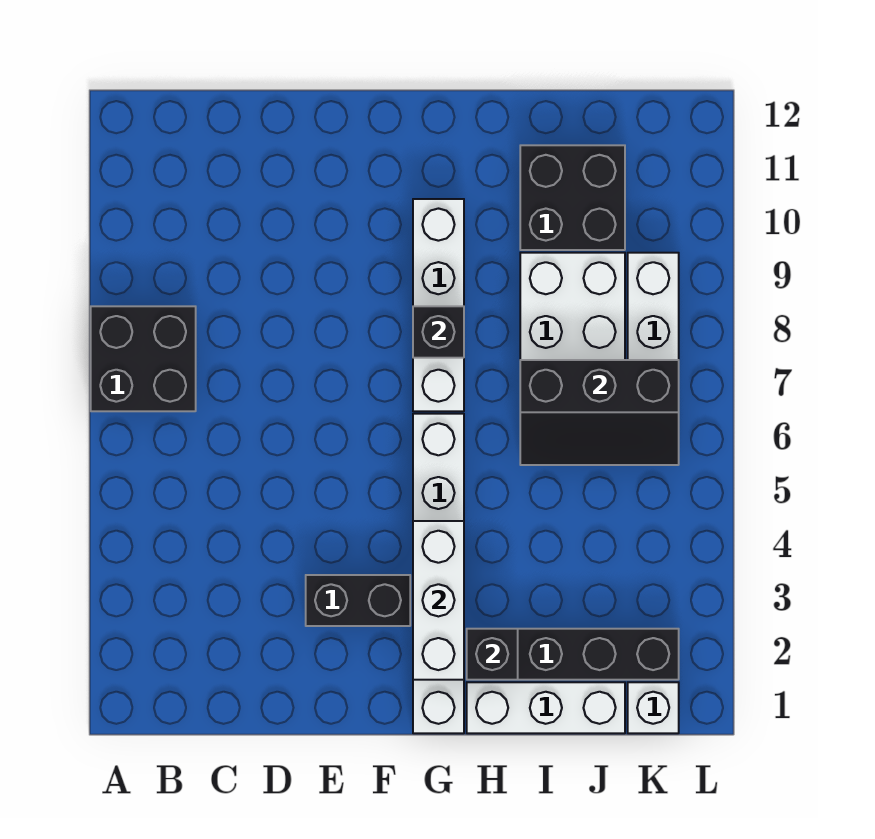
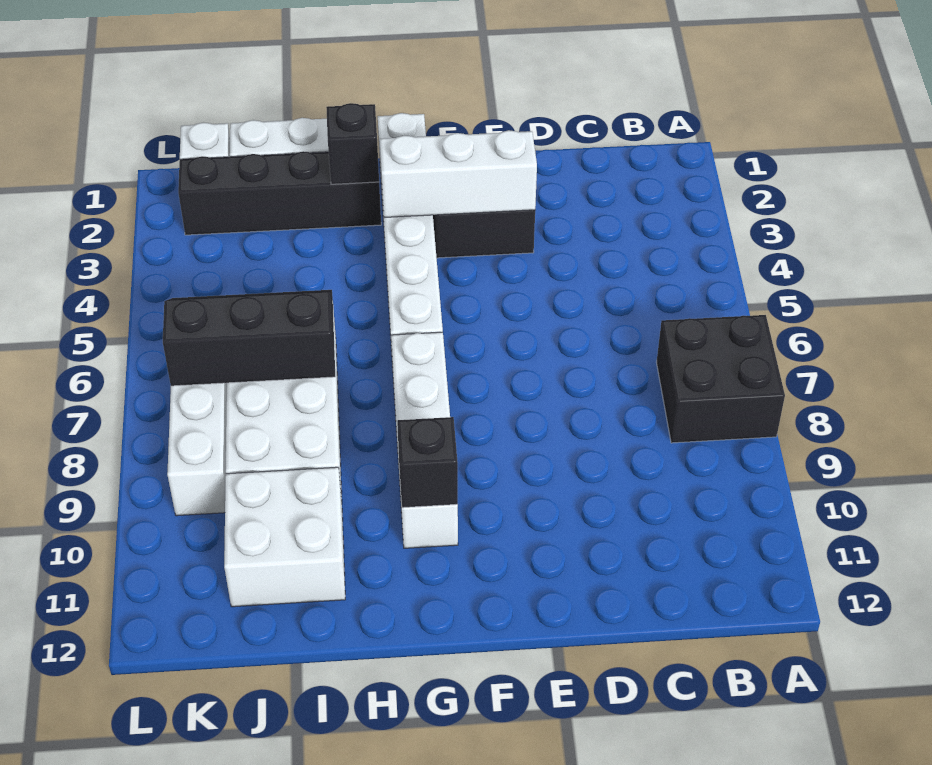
white brick G2:G4 level 2 -> white brick E3:G3 level 2
black brick G8 level 2 -> black brick G10 level 2
black brick I10:J11 level 1 -> white brick I10:J11 level 1

